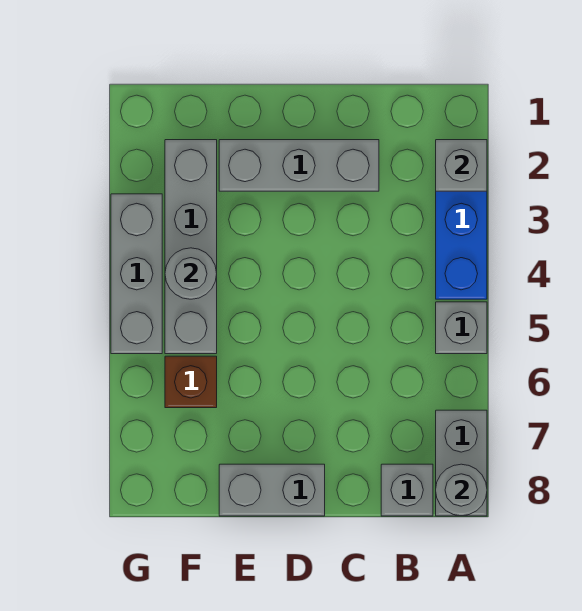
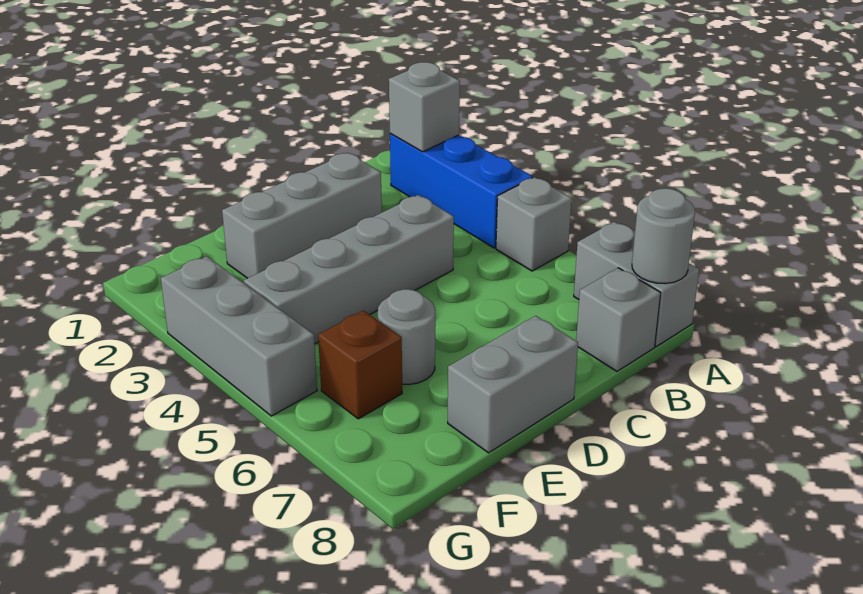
grey brick F2:F5 level 1 -> grey brick C4:F4 level 1
grey round brick F4 level 2 -> grey round brick E6 level 1

